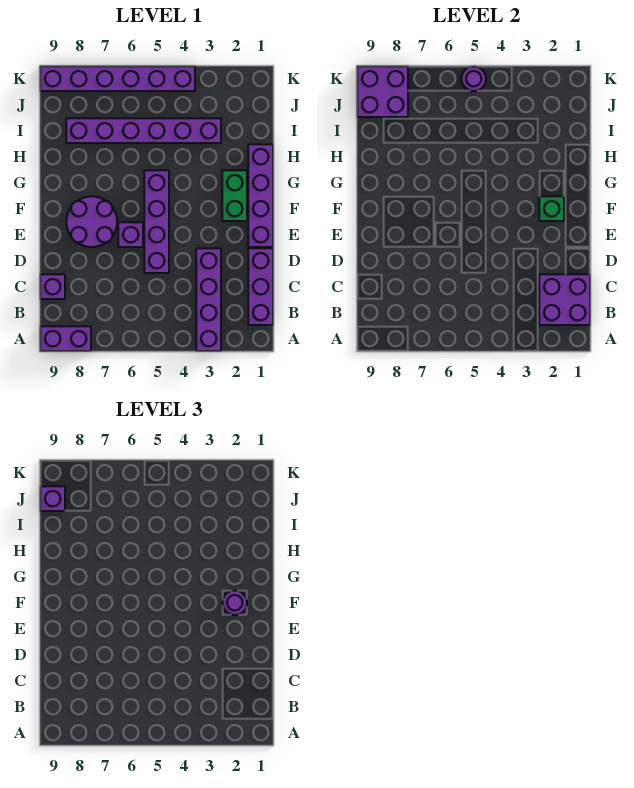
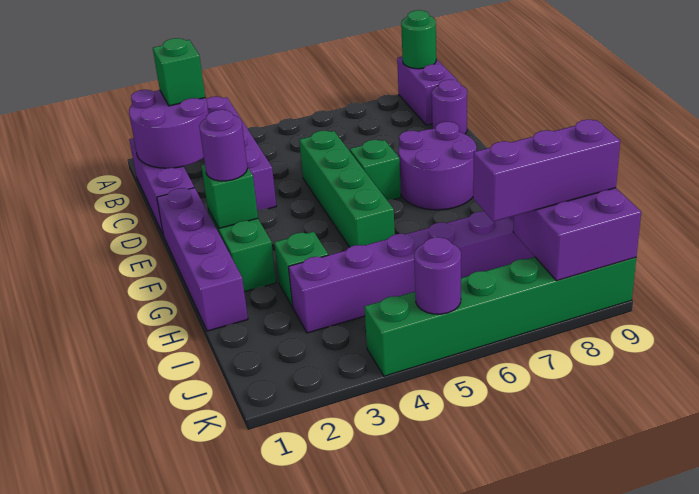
purple brick A8:A9 level 1 -> purple brick A9:B9 level 1
none -> green round brick A9 level 2
purple brick B1:C2 level 2 -> purple round brick B1:C2 level 2
none -> green brick B2 level 3
purple brick C9 level 1 -> purple round brick C9 level 1
purple brick D5:G5 level 1 -> green brick D5:G5 level 1
purple brick E6 level 1 -> green brick E6 level 1
none -> green brick H3 level 1
purple brick J9 level 3 -> purple brick J7:J9 level 3
purple brick K4:K9 level 1 -> green brick K4:K9 level 1

